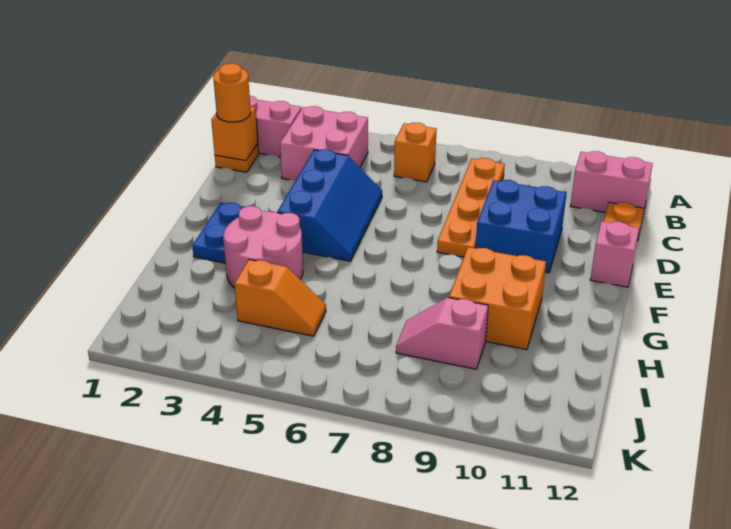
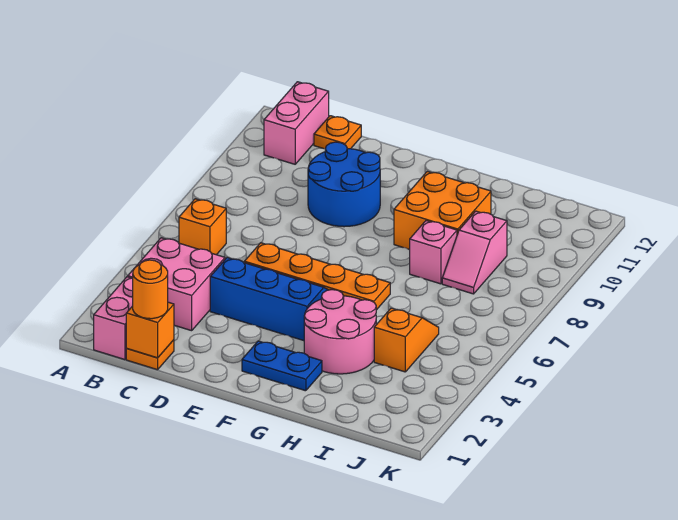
orange plate B8:E8 level 1 -> orange plate D6:G6 level 1
blue brick D9:E10 level 1 -> blue round brick D9:E10 level 1
pink brick E12 level 1 -> pink brick H8 level 1

